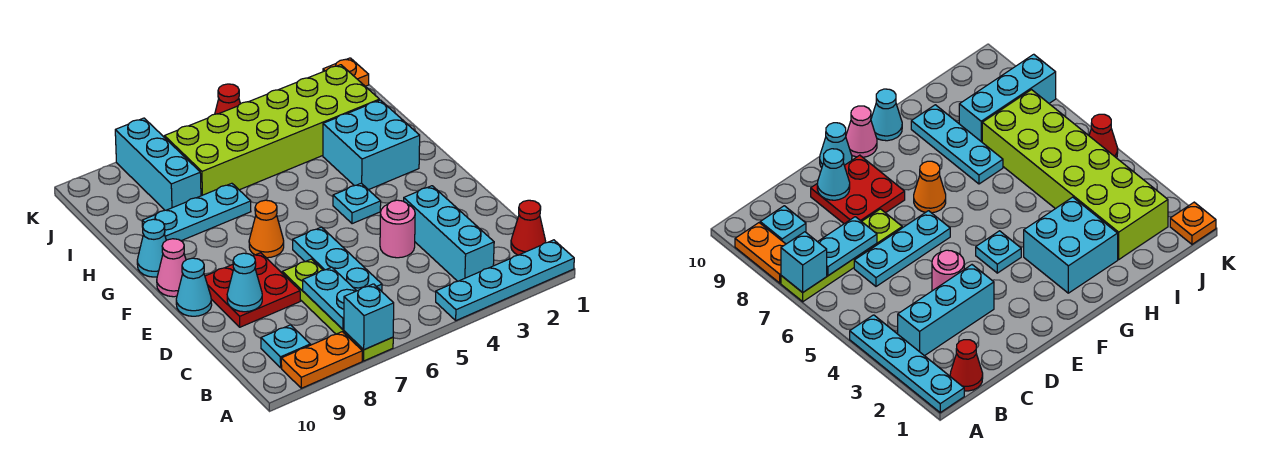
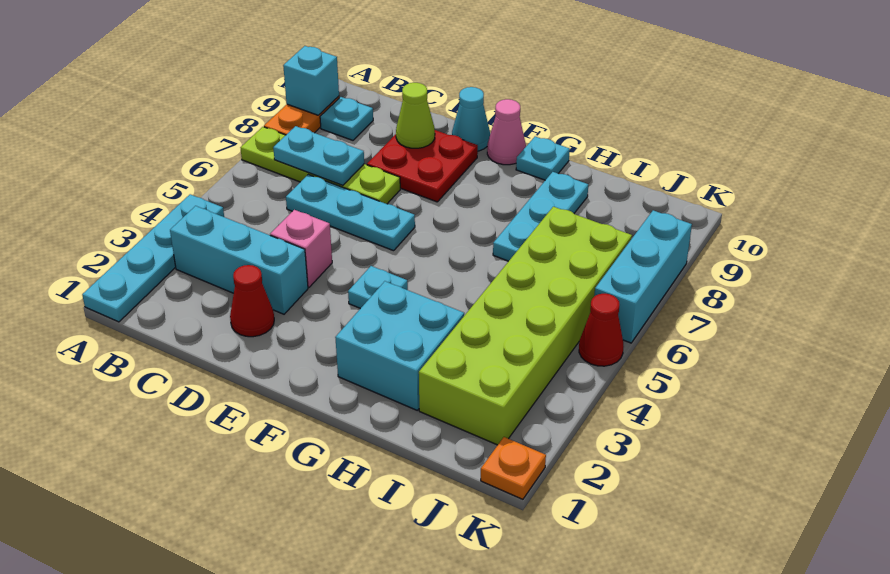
cyan brick A7 level 2 -> cyan brick A9 level 2
red cone B1 level 1 -> red cone D2 level 1
pink round brick D4 level 1 -> pink brick D4 level 1
cyan cone D9 level 2 -> lime cone D9 level 2
orange cone F7 level 1 -> none
cyan cone G10 level 1 -> cyan plate G10 level 1
cyan brick I8:K8 level 1 -> cyan brick K6:K8 level 1

